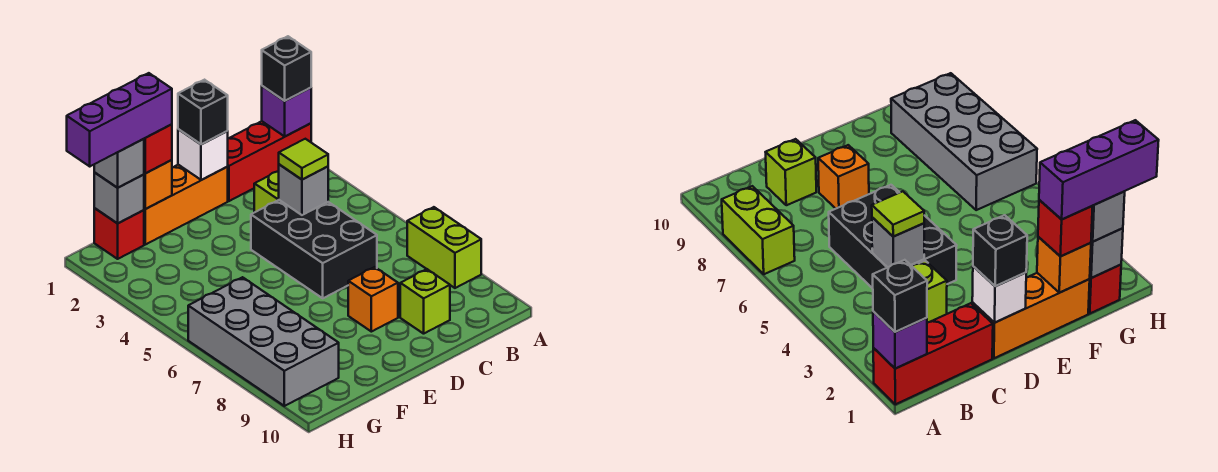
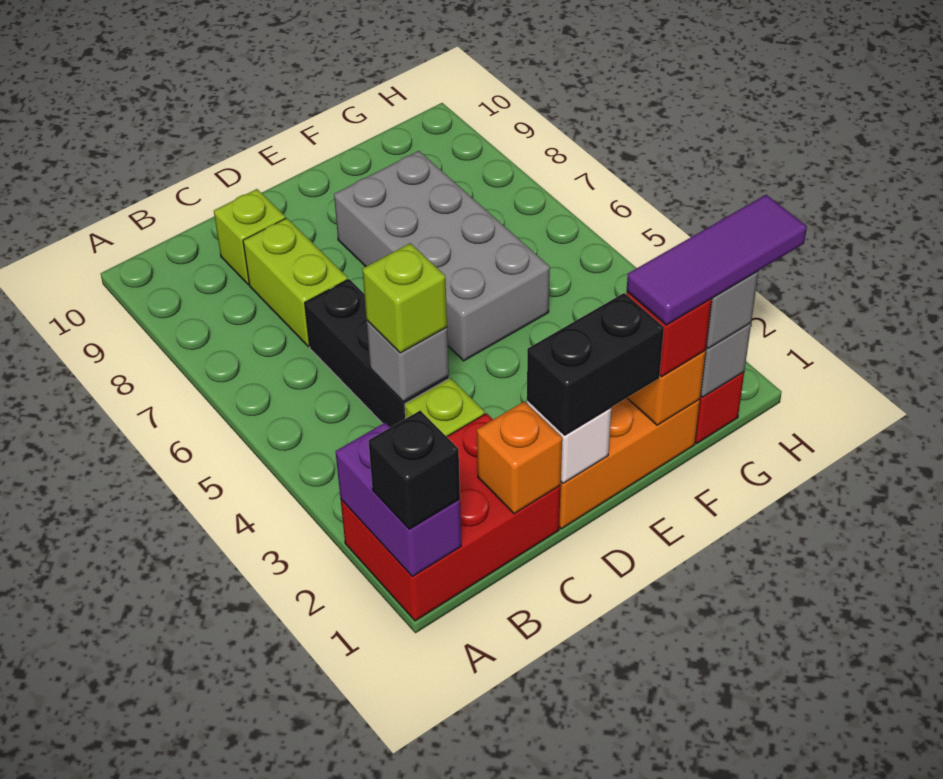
red brick A1:C1 level 1 -> red brick A1:C2 level 1
purple brick A1 level 2 -> purple brick A1:A2 level 2
lime brick A7:A8 level 1 -> lime brick C7:C8 level 1
black brick C4:D6 level 1 -> black brick C4:C6 level 1
lime tile C4 level 3 -> lime brick C4 level 3
black brick D1 level 3 -> black brick D1:E1 level 3
orange brick D8 level 1 -> orange brick C1 level 2
purple brick F1:H1 level 4 -> purple tile F1:H1 level 4
grey brick G6:H9 level 1 -> grey brick E5:F8 level 1

